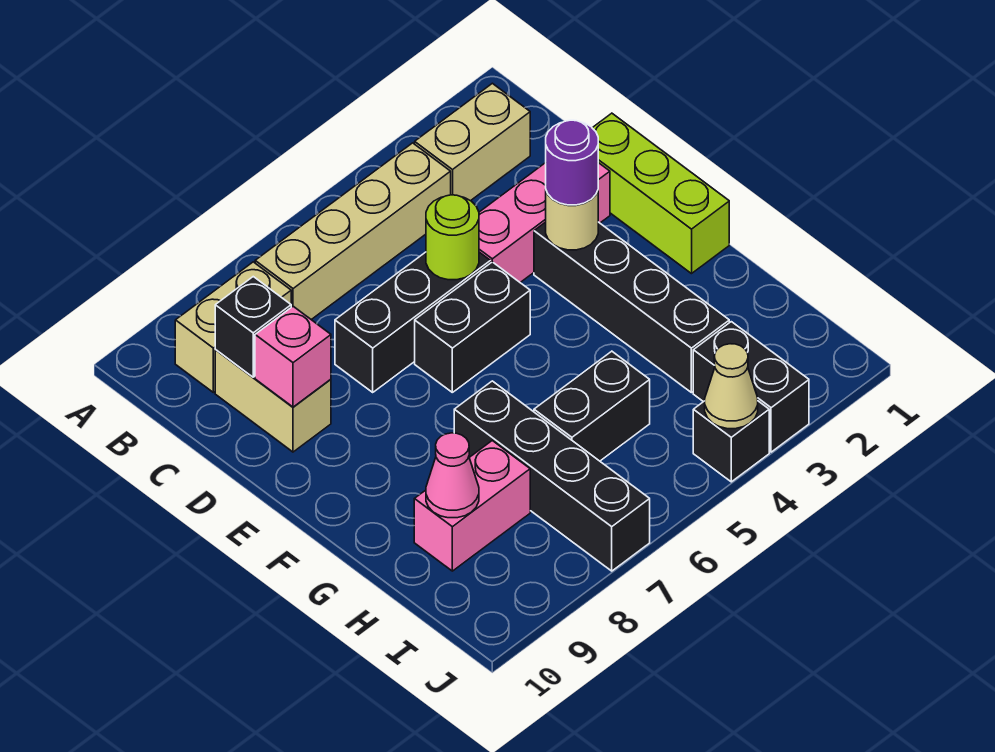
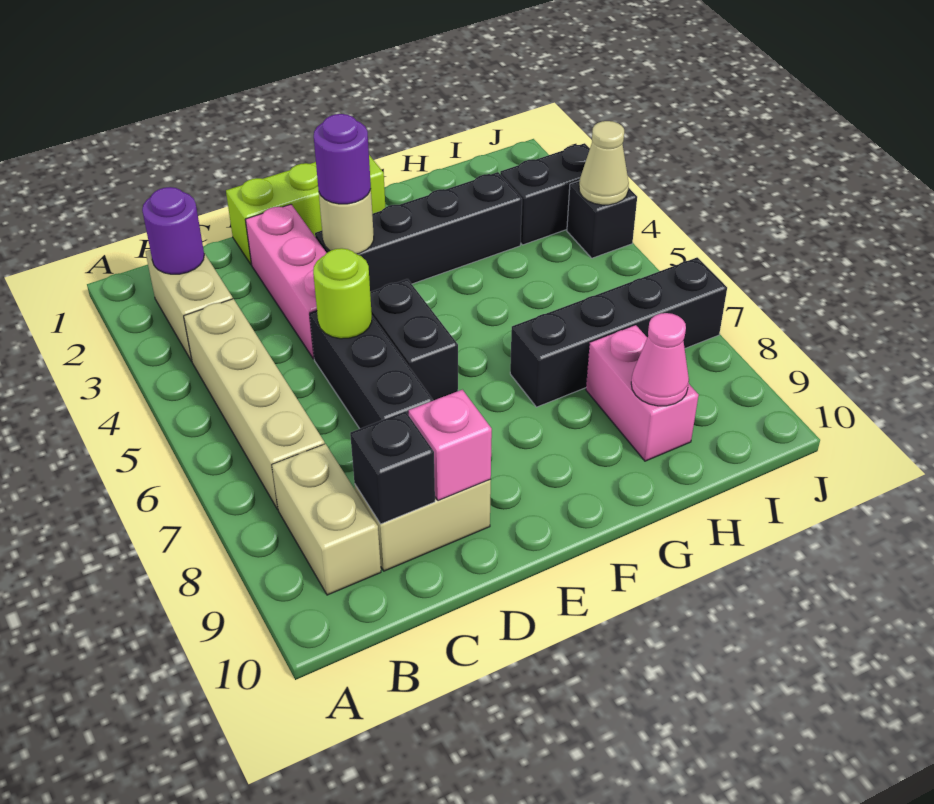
none -> purple round brick B2 level 2
black brick H5:H6 level 1 -> none

